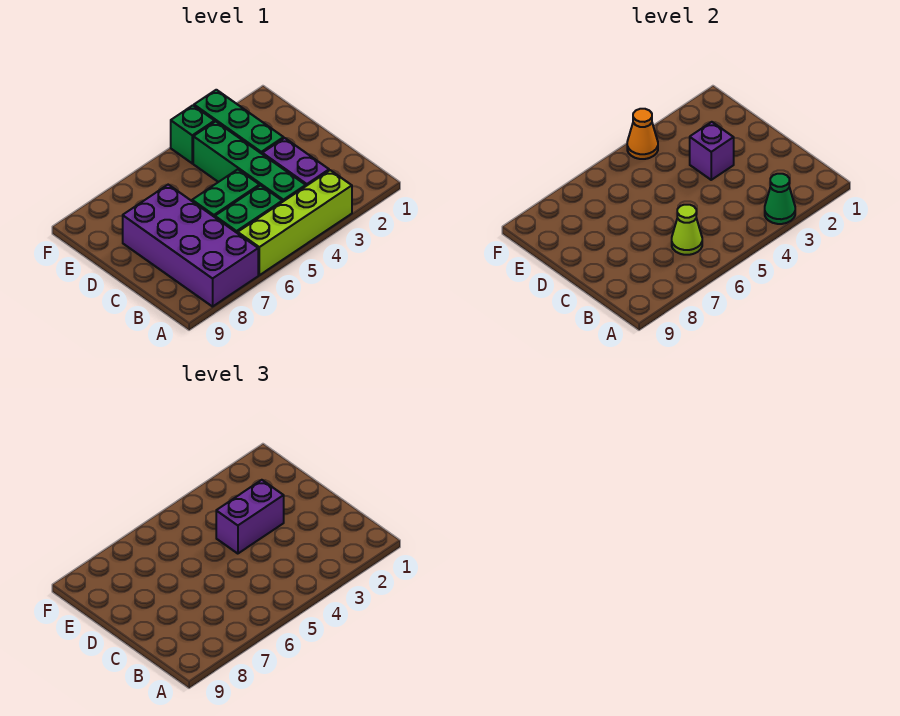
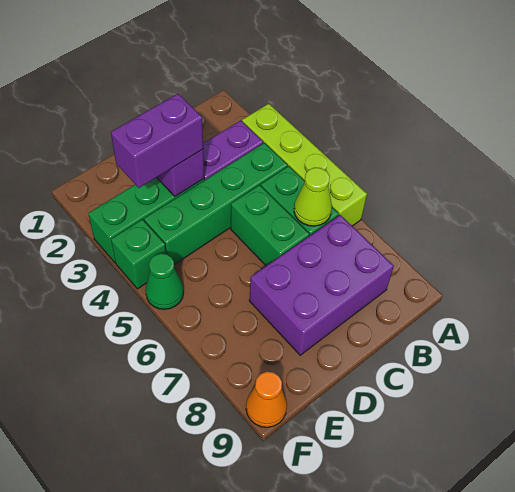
green cone A3 level 2 -> green cone F5 level 1
purple brick A7:D8 level 1 -> purple brick B7:D8 level 1
purple brick D3:D4 level 3 -> purple brick D3:E3 level 3
orange cone F4 level 2 -> orange cone F9 level 1

